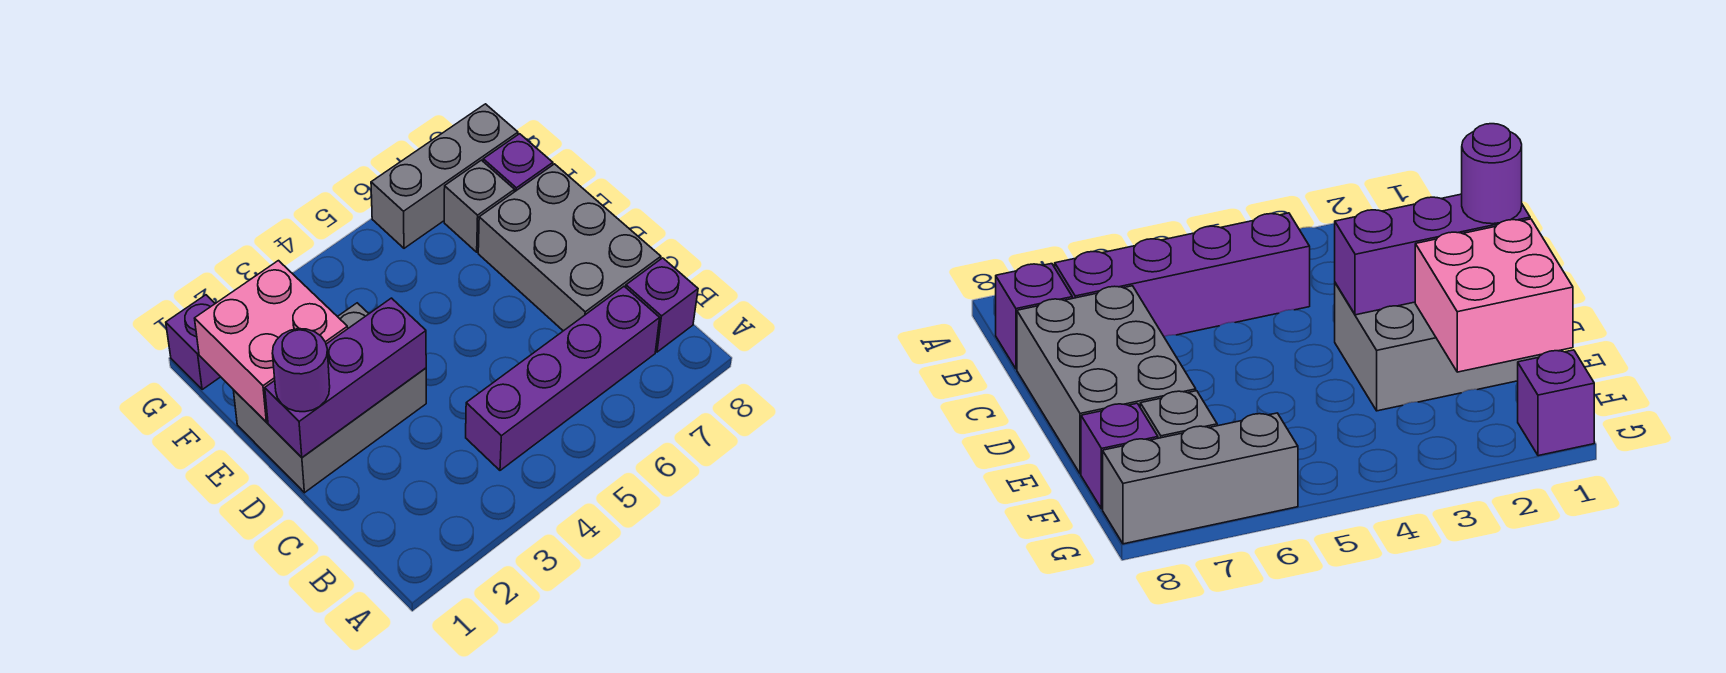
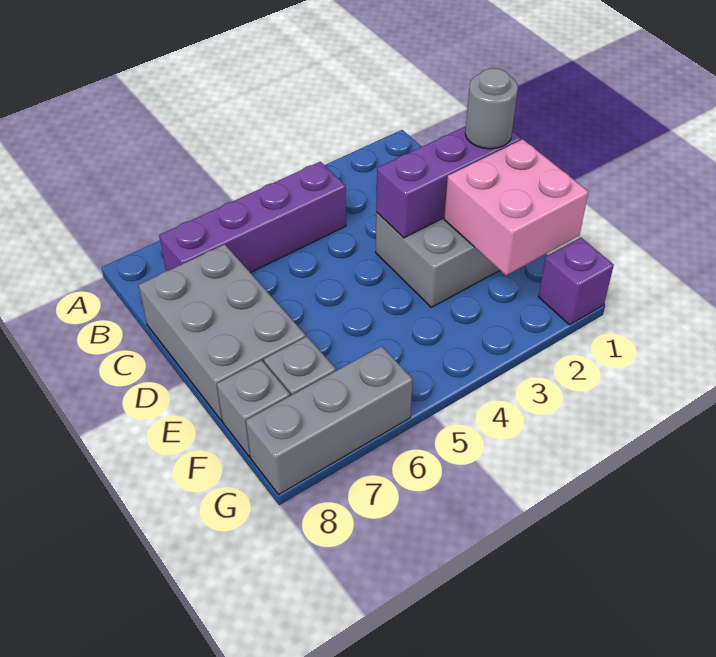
purple brick B8 level 1 -> none
purple round brick D1 level 3 -> grey round brick D1 level 3
purple brick F8 level 1 -> grey brick F8 level 1

